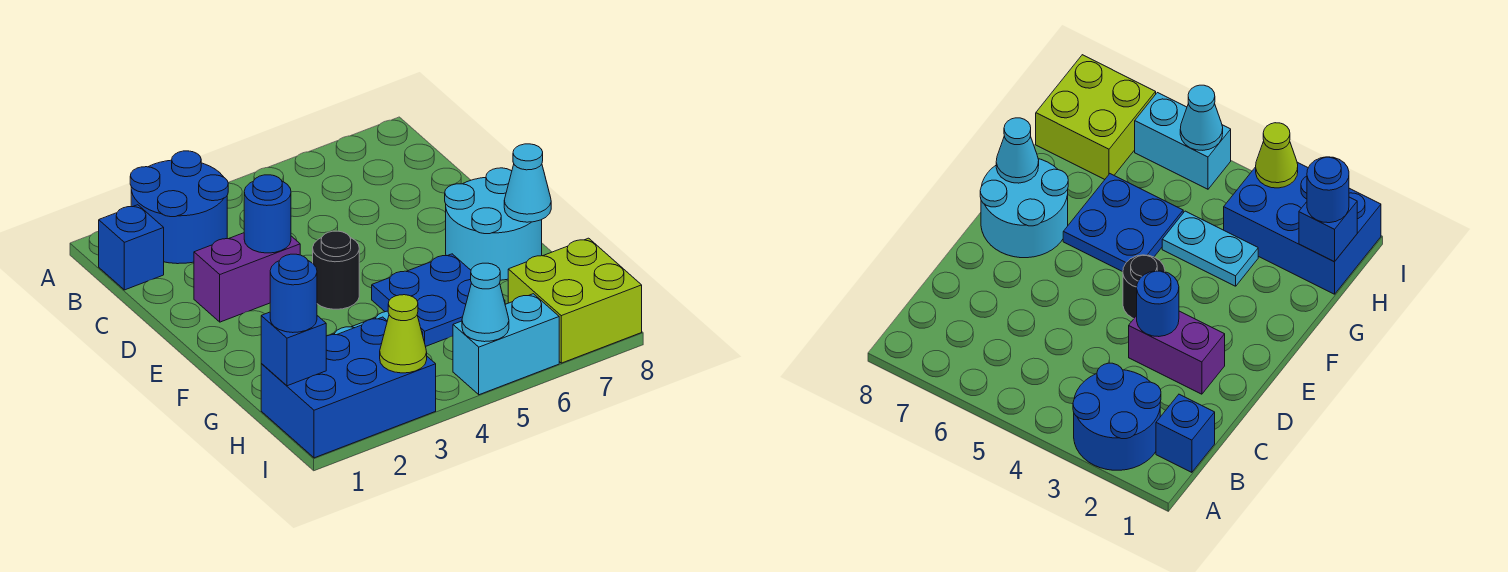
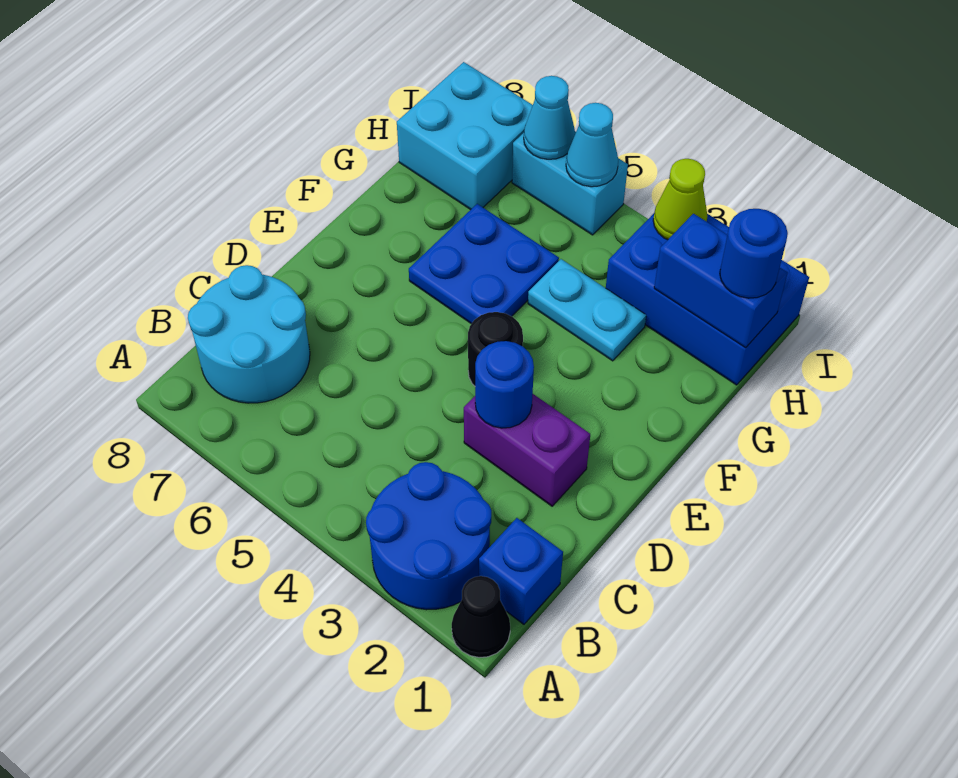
none -> black cone A1 level 1
cyan round brick E7:F8 level 1 -> cyan round brick B7:C8 level 1
cyan cone F8 level 2 -> cyan cone I6 level 2
blue brick H1 level 2 -> blue brick H1:H2 level 2
lime brick H7:I8 level 1 -> cyan brick H7:I8 level 1

